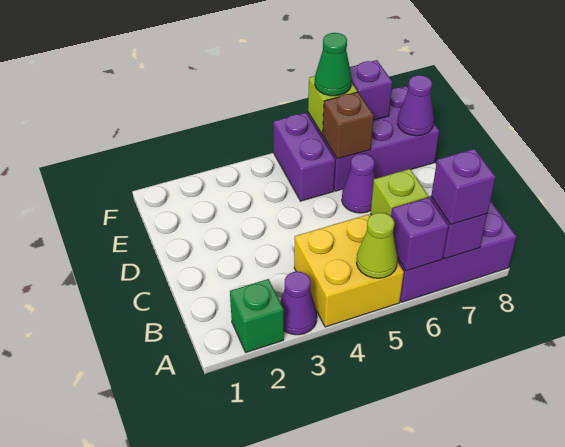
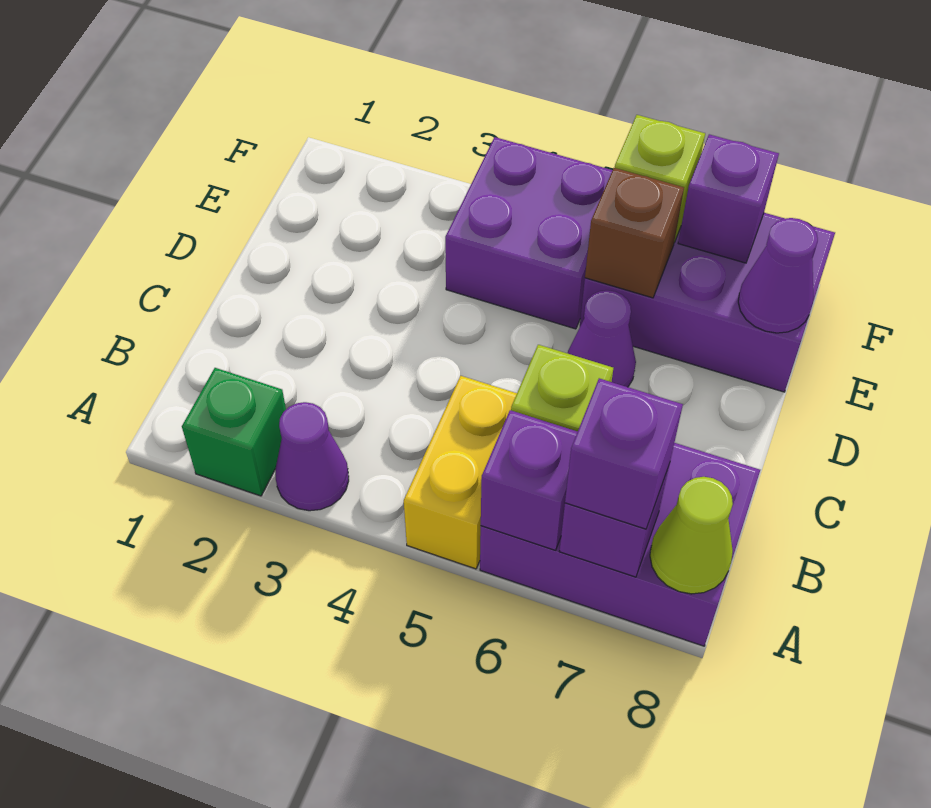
yellow brick A4:B5 level 1 -> yellow brick A5:B5 level 1
lime cone A5 level 2 -> lime cone A8 level 2
purple brick E5:F5 level 1 -> purple brick E4:F5 level 1
green cone F6 level 3 -> none

